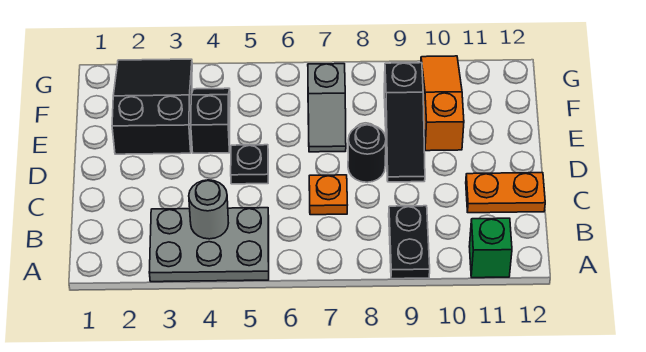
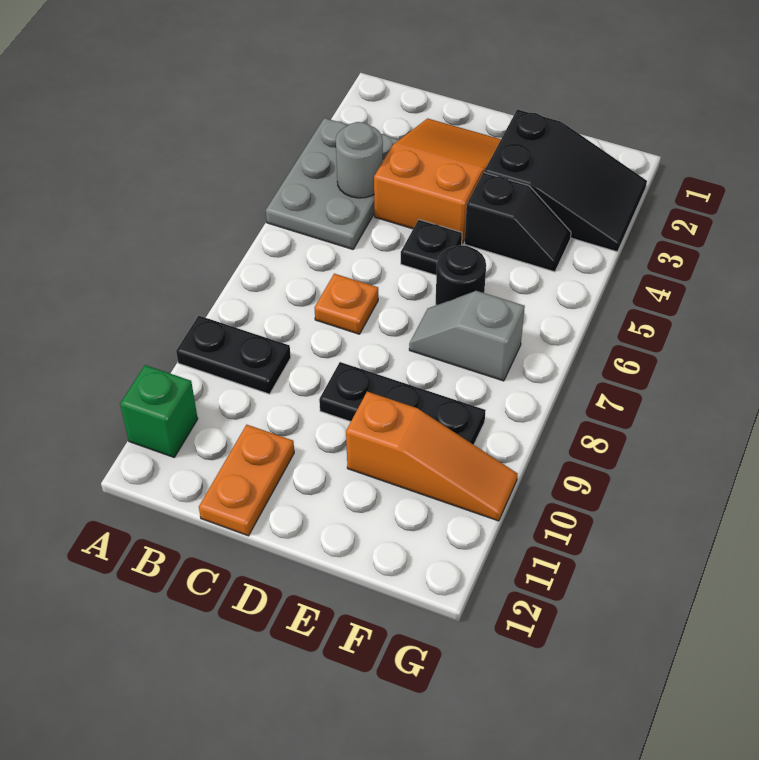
none -> orange slope C2:D4 level 1 top 4
black round brick D8 level 1 -> black round brick E6 level 1
black slope D9:F9 level 1 top F -> black plate D9:F9 level 1

